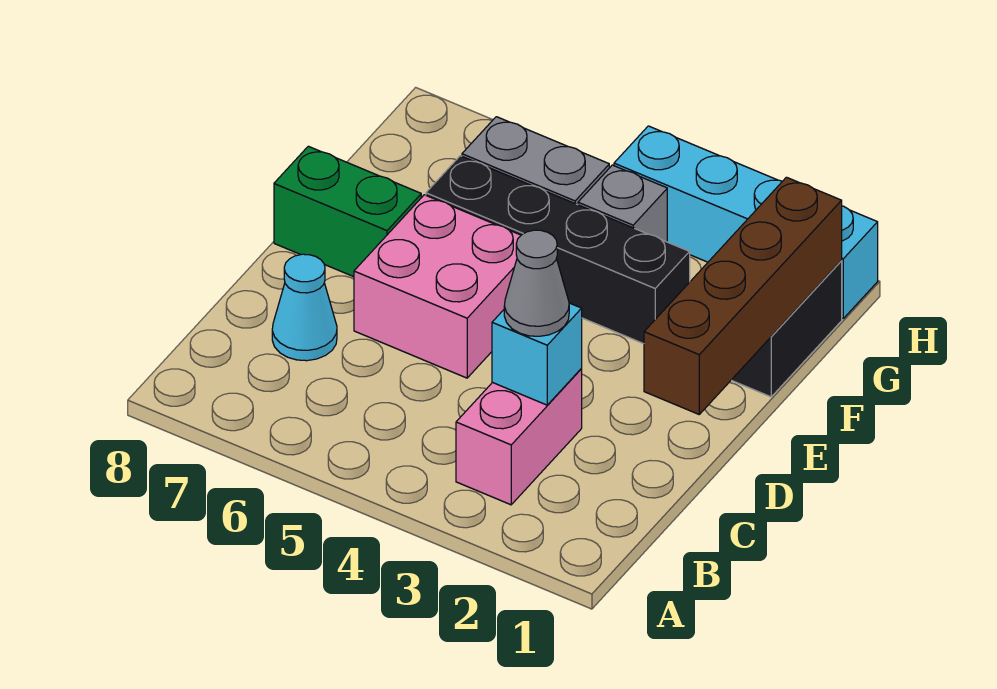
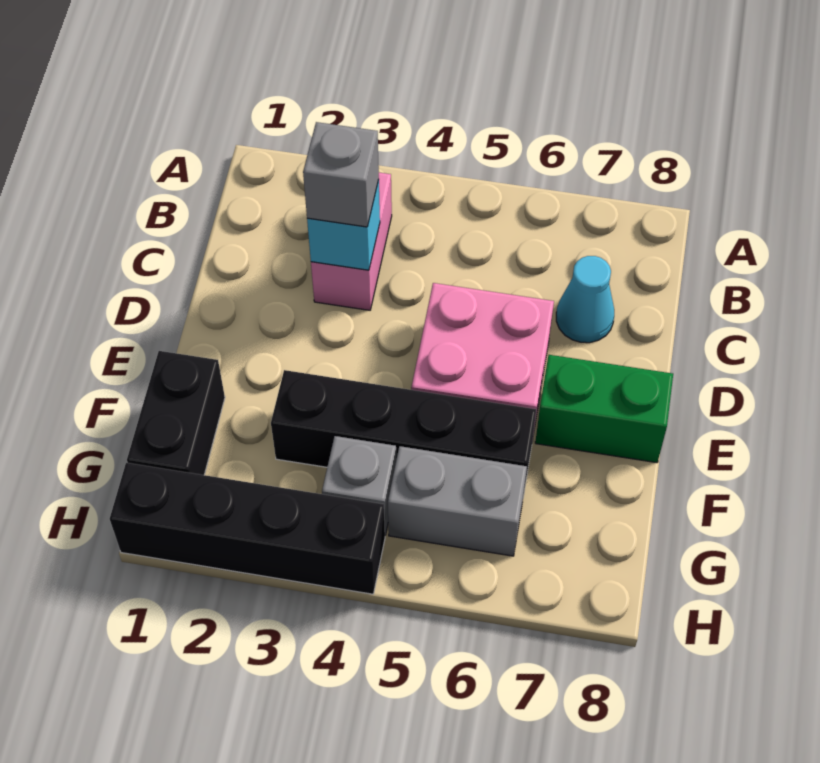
grey cone C3 level 3 -> grey brick C3 level 3
brown brick D1:G1 level 2 -> none
cyan brick H1:H4 level 1 -> black brick H1:H4 level 1

